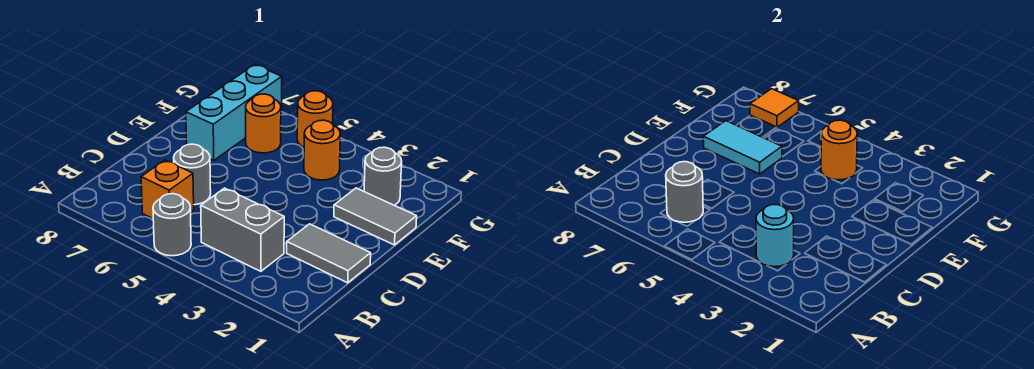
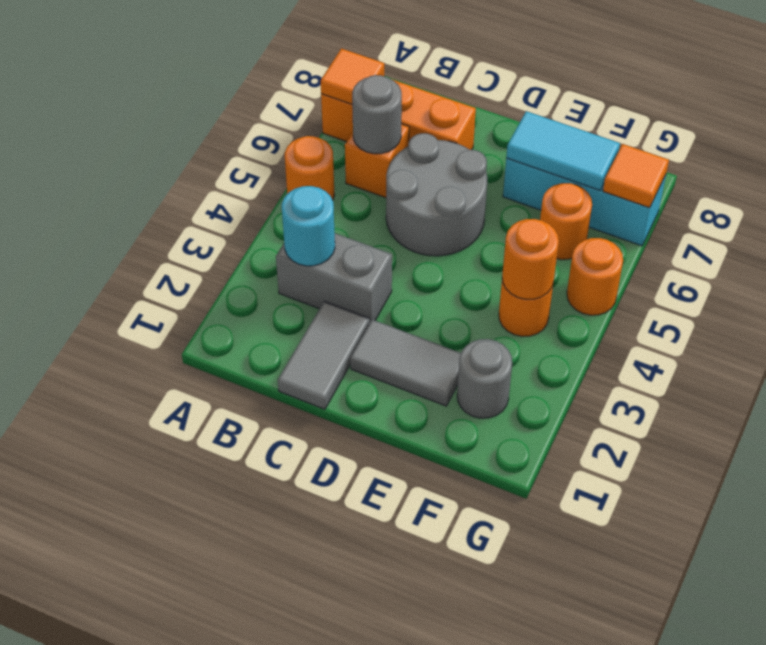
grey round brick A5 level 1 -> orange round brick A5 level 1
none -> orange brick A7:C7 level 1
none -> orange tile A7 level 2
grey brick B3:B4 level 1 -> grey brick B3:C3 level 1
grey round brick C6 level 1 -> grey round brick C5:D6 level 1
grey tile E1:E2 level 1 -> grey tile D2:E2 level 1
cyan tile E6:E7 level 2 -> cyan tile E7:F7 level 2

